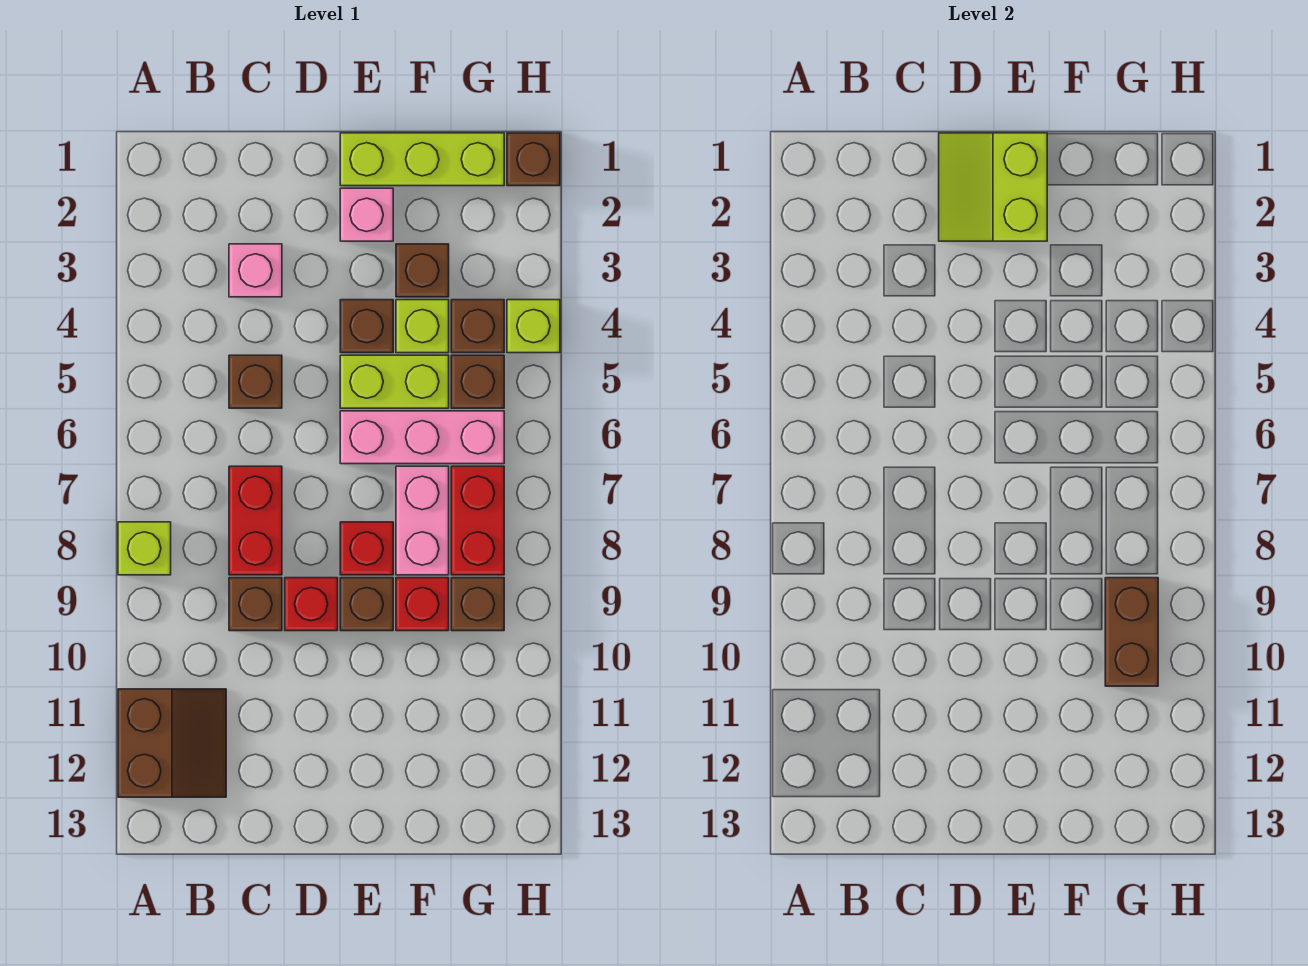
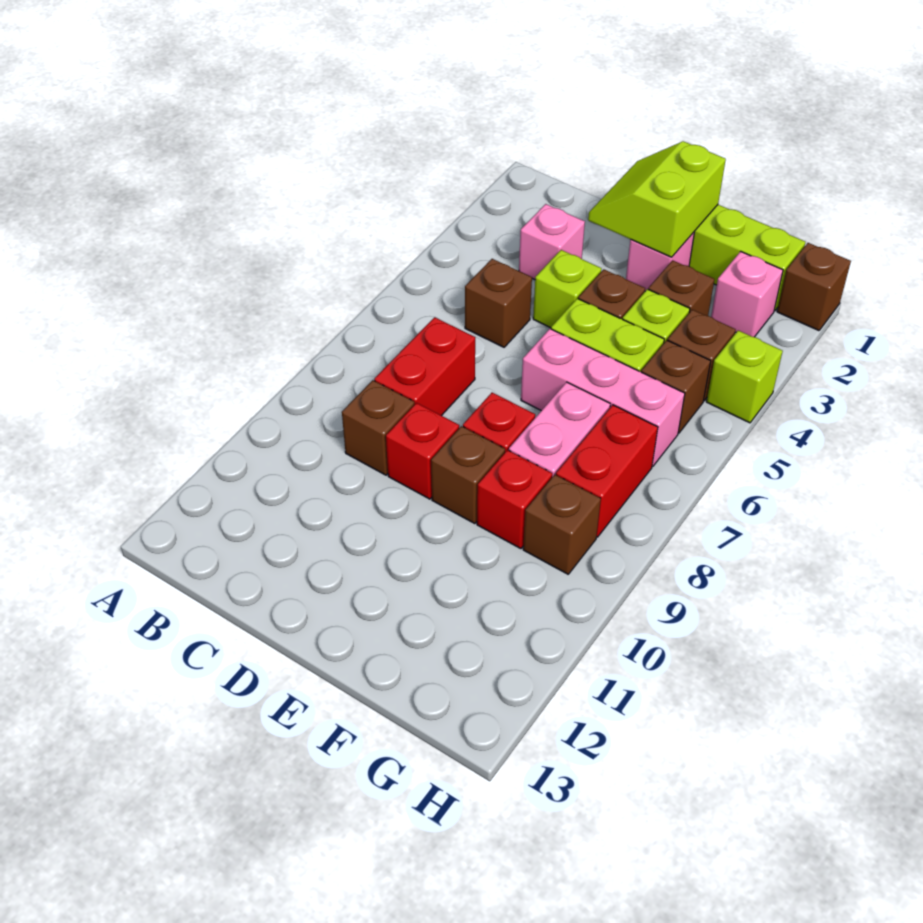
lime brick A8 level 1 -> lime brick D4 level 1
brown slope A11:B12 level 1 top A -> none
none -> pink brick G2 level 1
brown brick G9:G10 level 2 -> none

